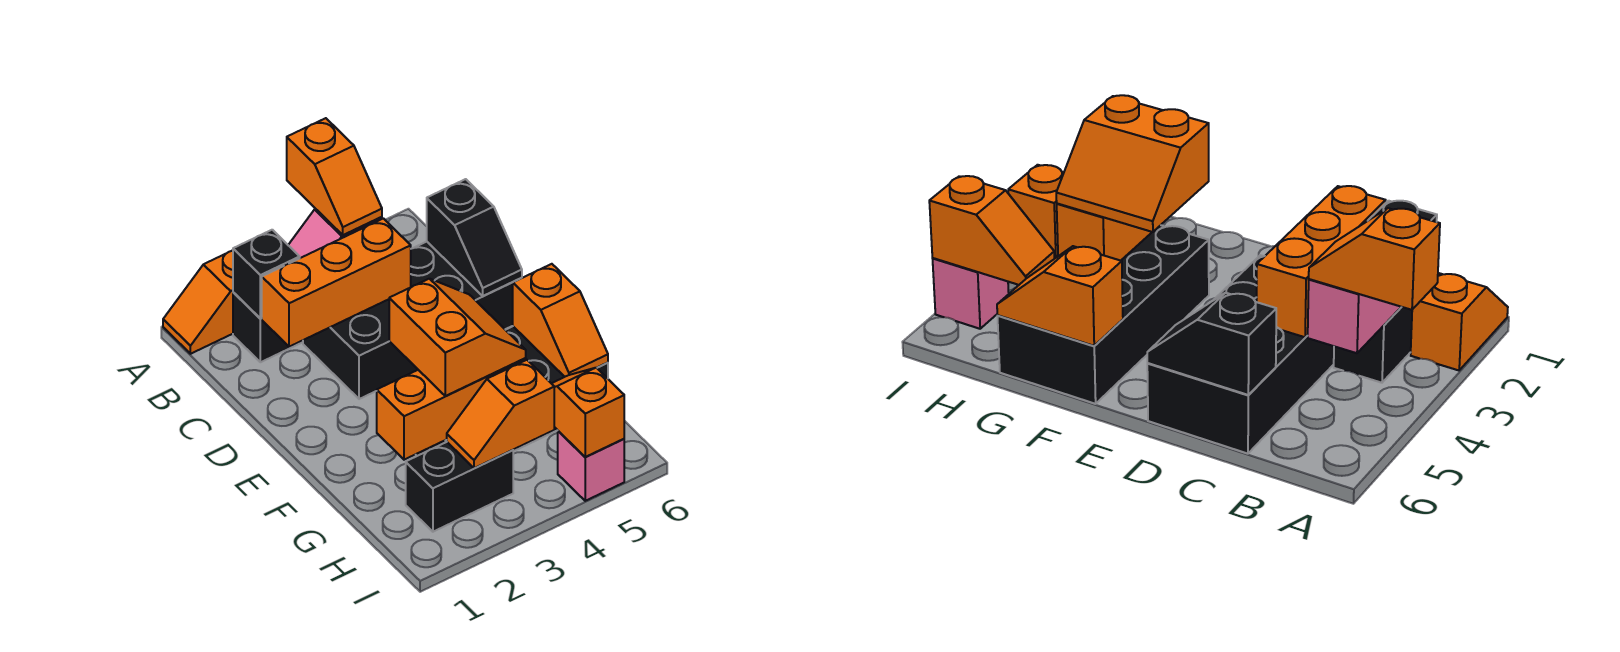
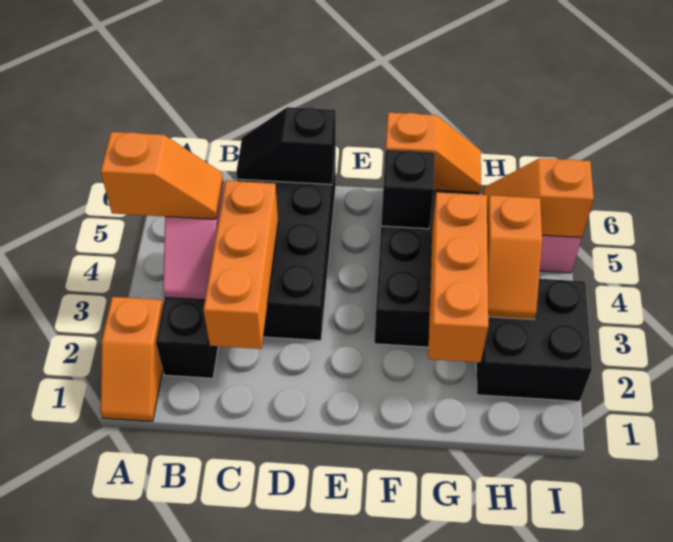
black brick B2 level 2 -> black brick F5 level 2
black slope C6:D6 level 2 top C -> black slope C6:D6 level 2 top D
orange slope F3:G4 level 3 top 3 -> none
black brick H2:H3 level 1 -> black brick H2:I3 level 1

